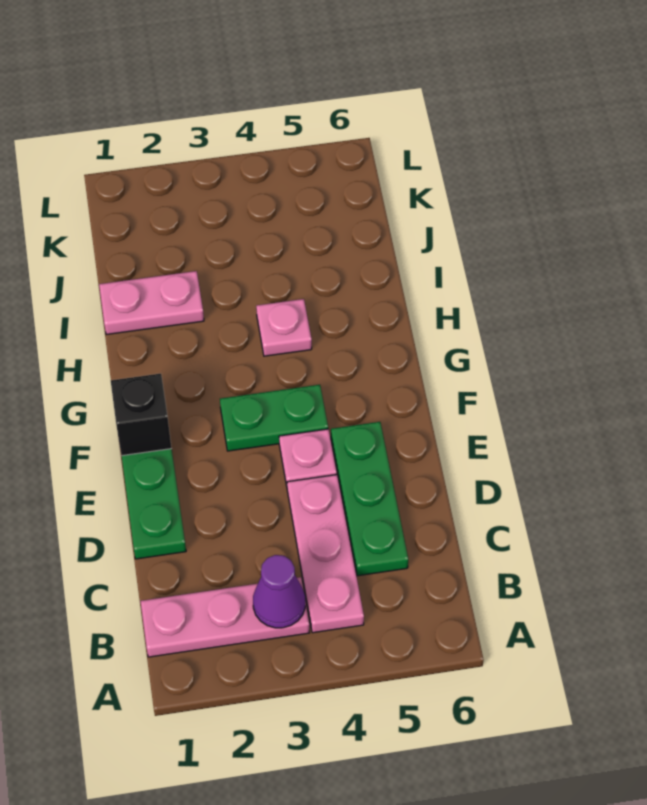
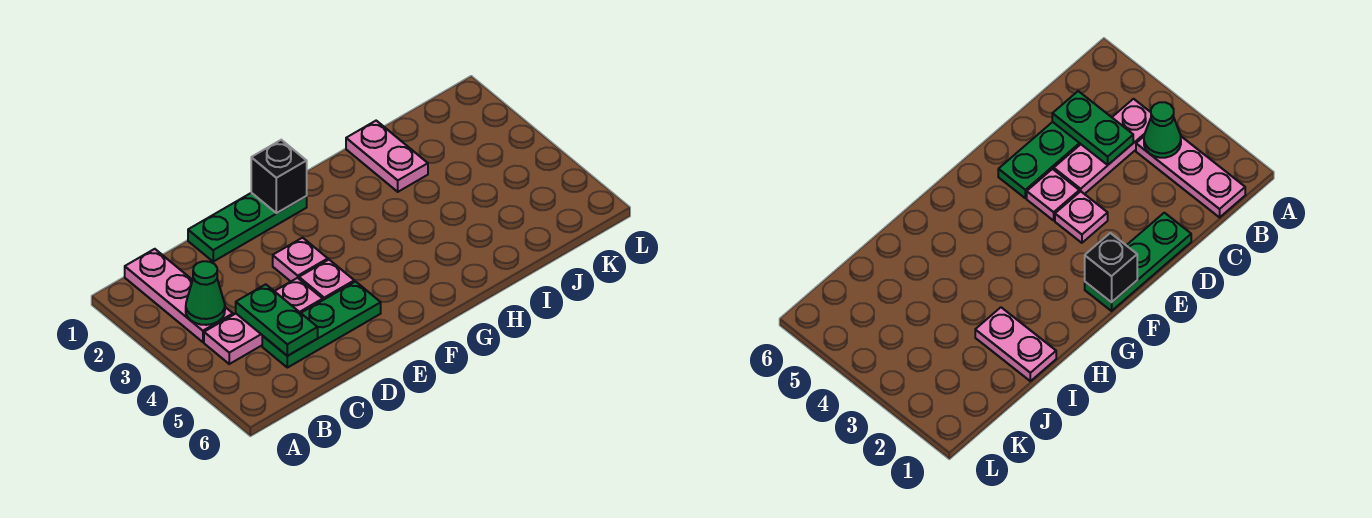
purple cone B3 level 2 -> green cone B3 level 2
green plate F3:F4 level 1 -> green plate C4:C5 level 2
pink plate H4 level 1 -> pink plate E3 level 1

